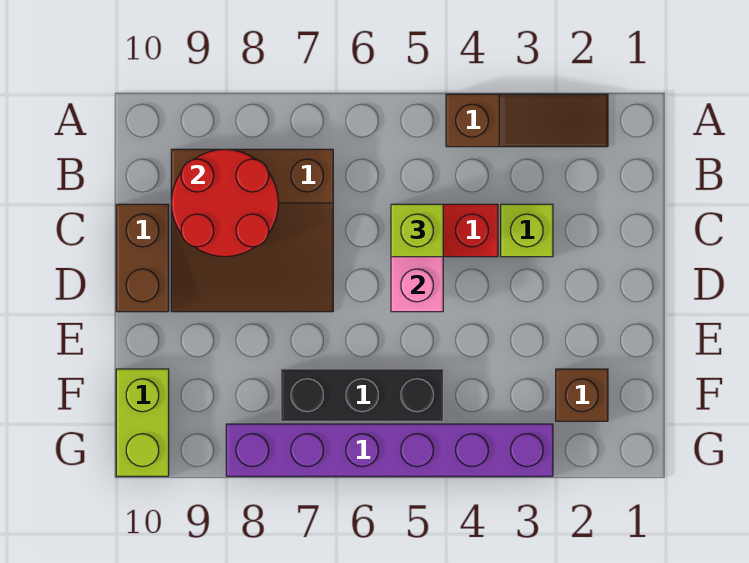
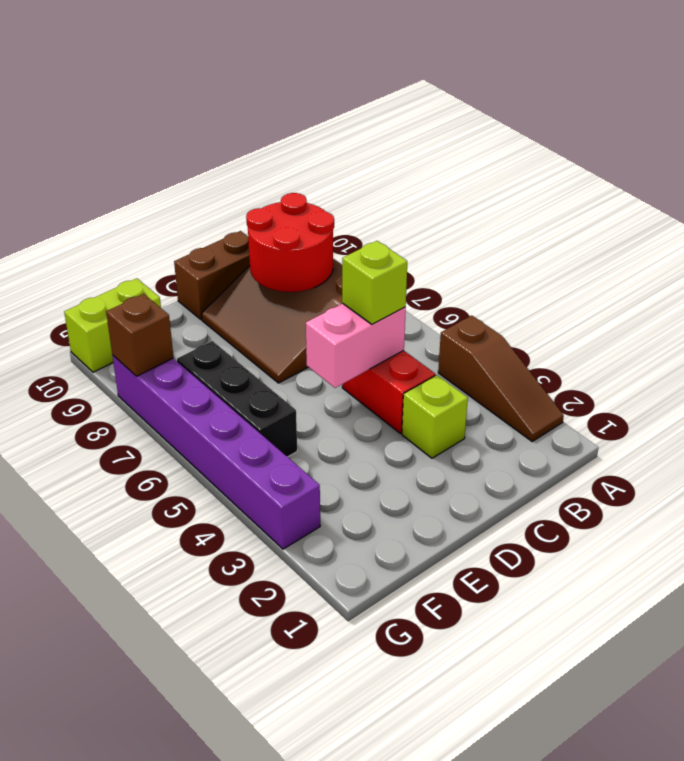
brown brick F2 level 1 -> brown brick G8 level 2

